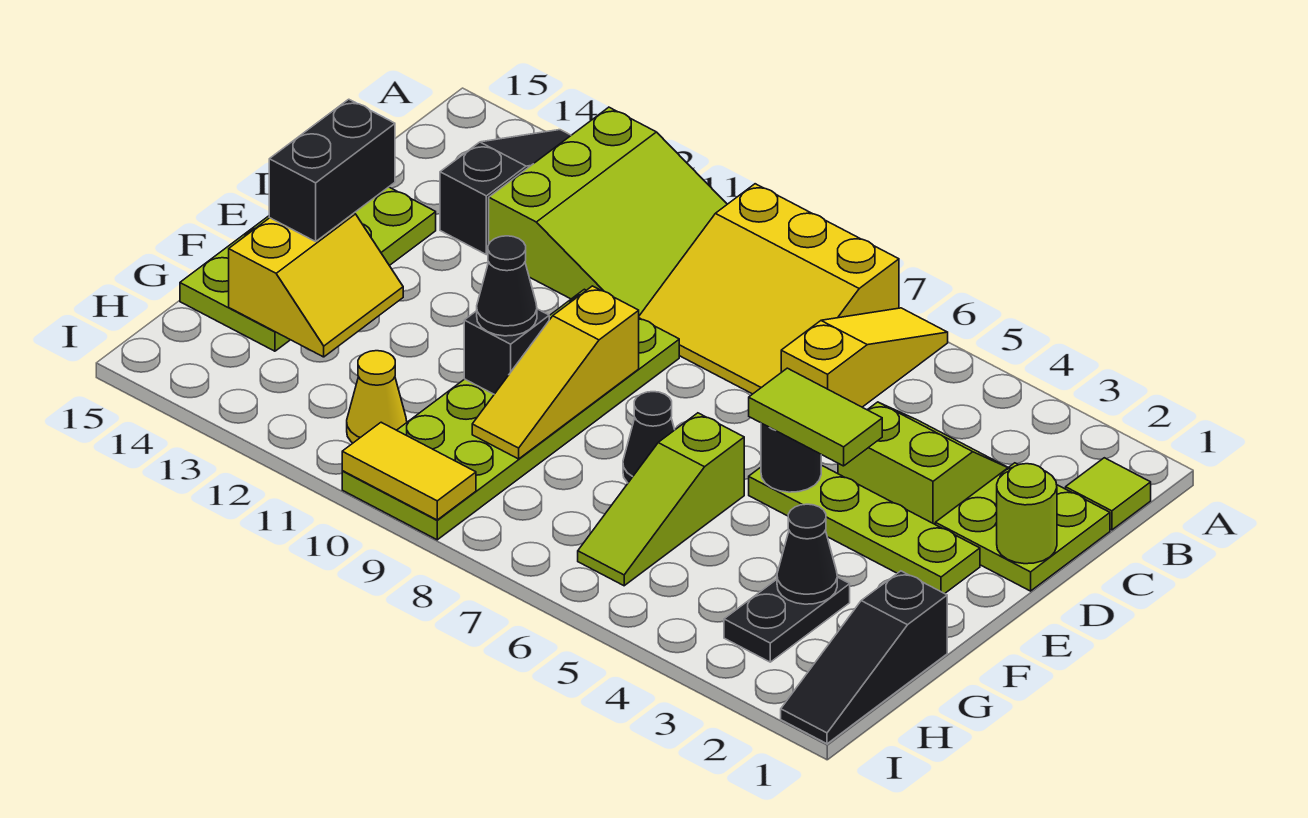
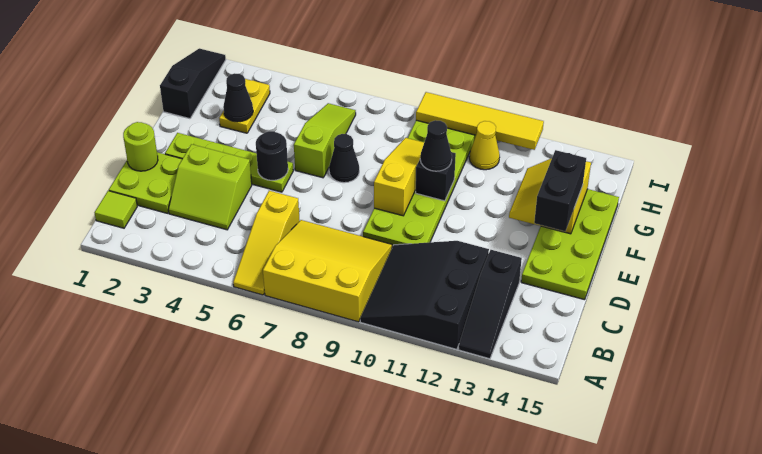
lime slope A10:C12 level 1 top 12 -> black slope A10:C12 level 1 top 12
lime tile E4:E5 level 3 -> none
black plate G3:H3 level 1 -> yellow plate G3:H3 level 1
yellow tile I9:I10 level 2 -> yellow tile I9:I12 level 2

